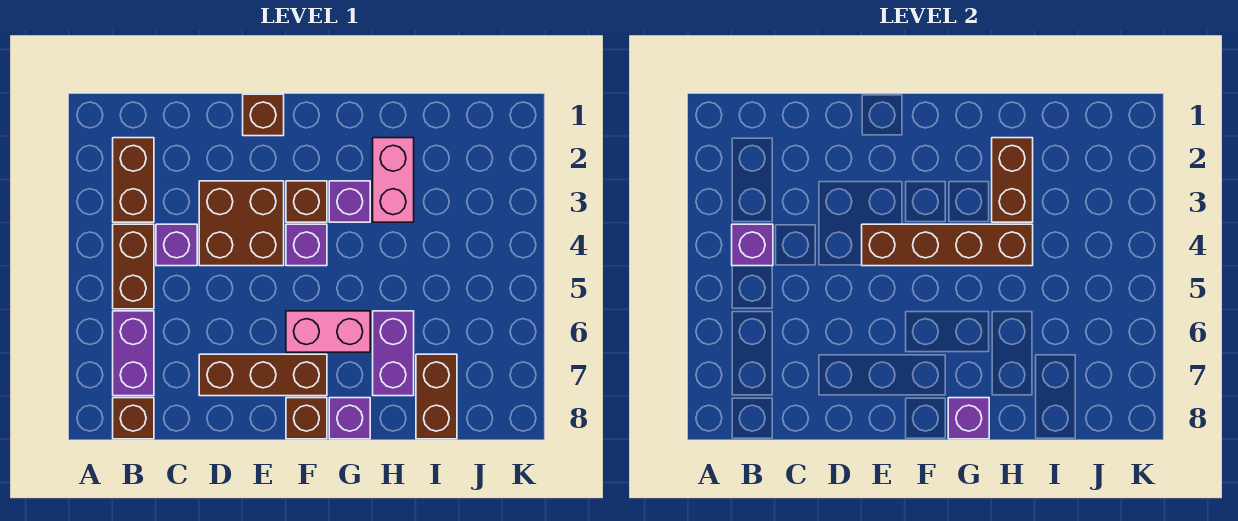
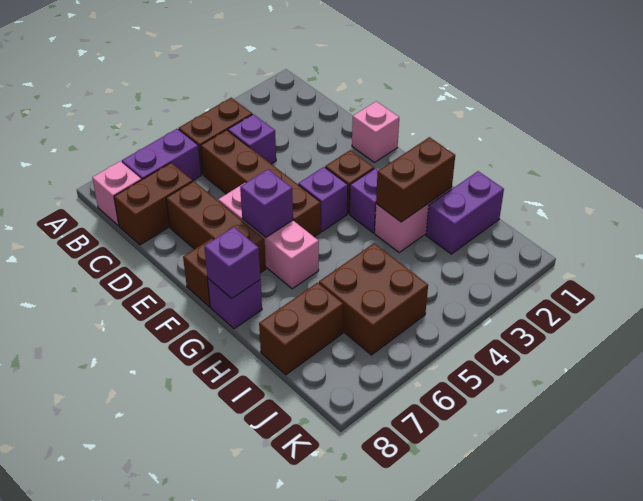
brown brick B2:B3 level 1 -> brown brick C7:C8 level 1
purple brick B4 level 2 -> purple brick F6 level 2
brown brick B8 level 1 -> pink brick B8 level 1
brown brick D3:E4 level 1 -> brown brick I5:J6 level 1
brown brick E1 level 1 -> pink brick E1 level 1
brown brick E4:H4 level 2 -> brown brick C5:F5 level 1
pink brick F6:G6 level 1 -> pink brick E6:G6 level 1
purple brick H6:H7 level 1 -> purple brick I1:I2 level 1

